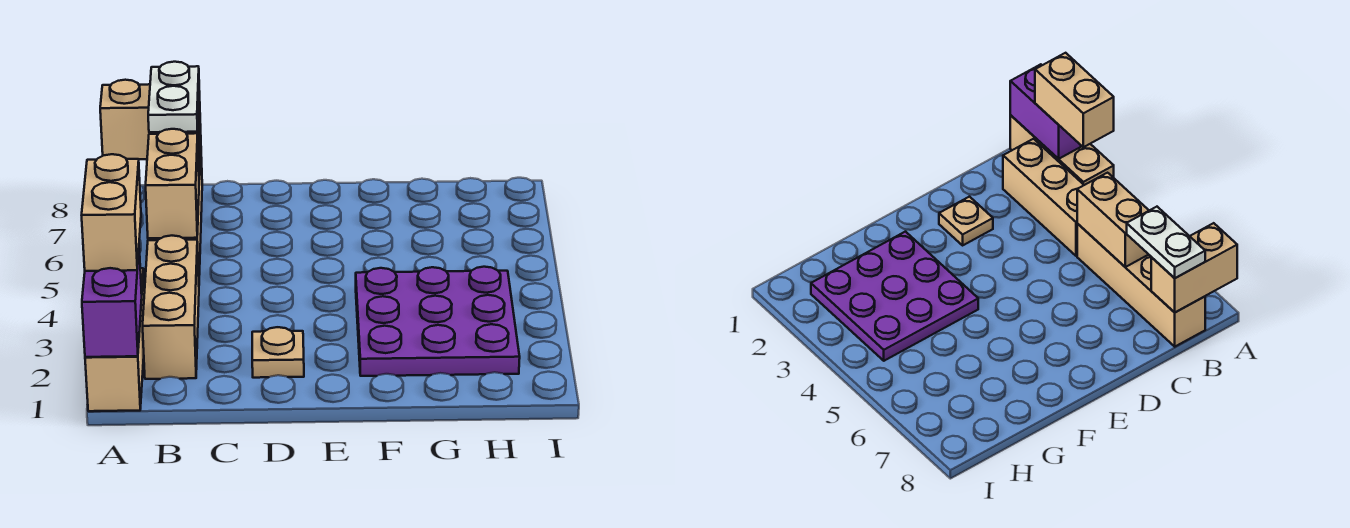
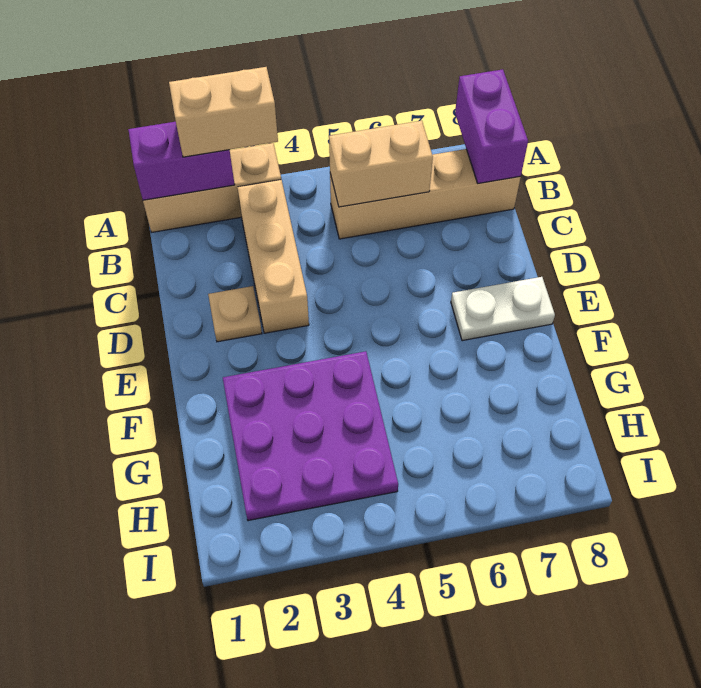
tan brick A8:B8 level 2 -> purple brick A8:B8 level 2
tan brick B2:B4 level 1 -> tan brick B3:D3 level 1
white plate B7:B8 level 3 -> white plate E7:E8 level 1

